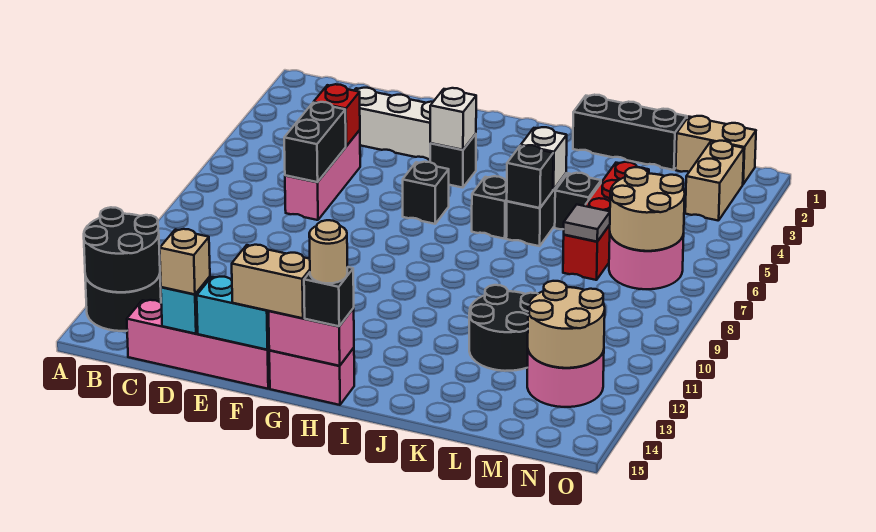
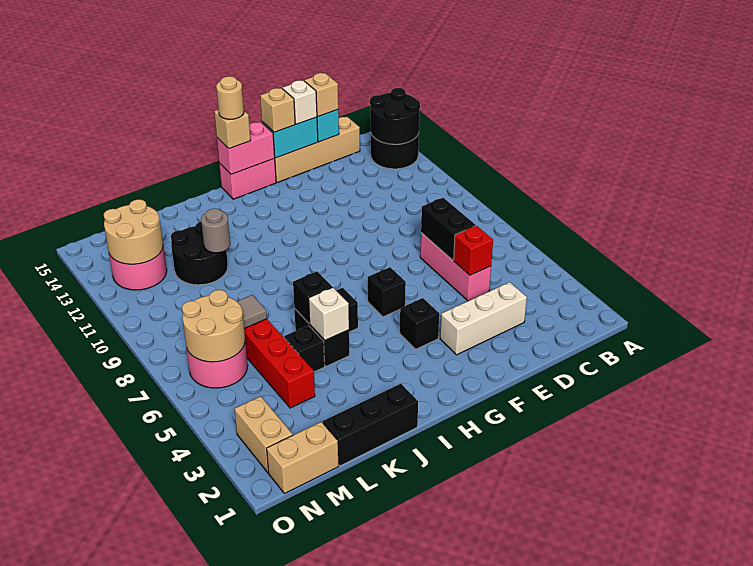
pink brick C15:F15 level 1 -> tan brick C15:F15 level 1
tan brick F15:G15 level 3 -> tan brick F15 level 3
white brick G4 level 2 -> white brick E15 level 3
black brick H15 level 3 -> tan brick H15 level 3
none -> grey round brick K11 level 2

